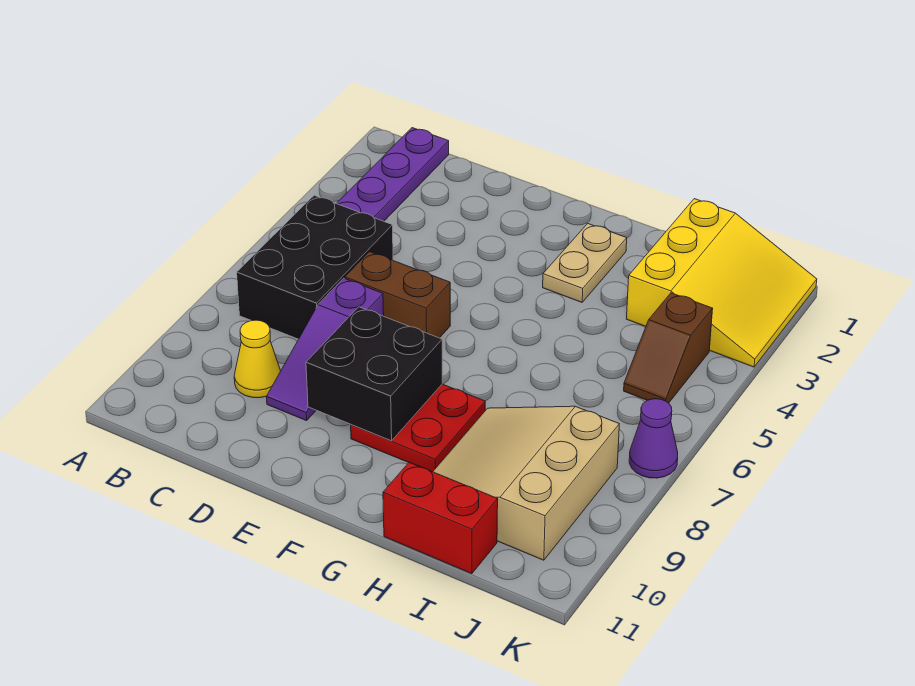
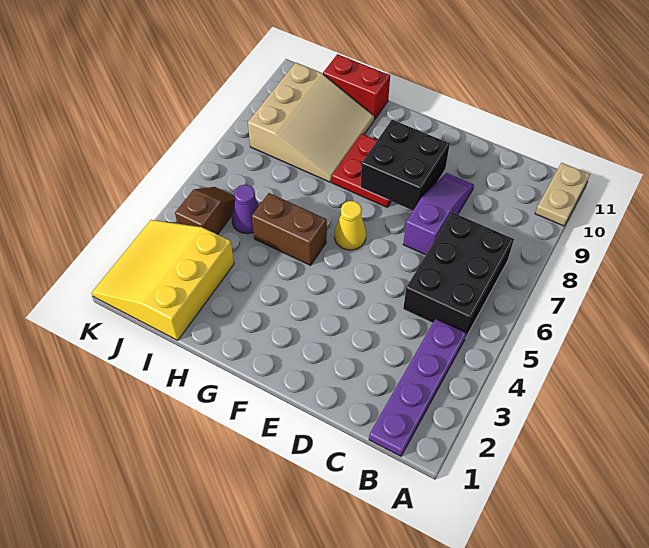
yellow cone C9 level 1 -> yellow cone F6 level 1
brown brick D6:E6 level 1 -> brown brick G5:H5 level 1
tan plate G2:G3 level 1 -> tan plate A10:A11 level 1
purple cone K7 level 1 -> purple cone I5 level 1

